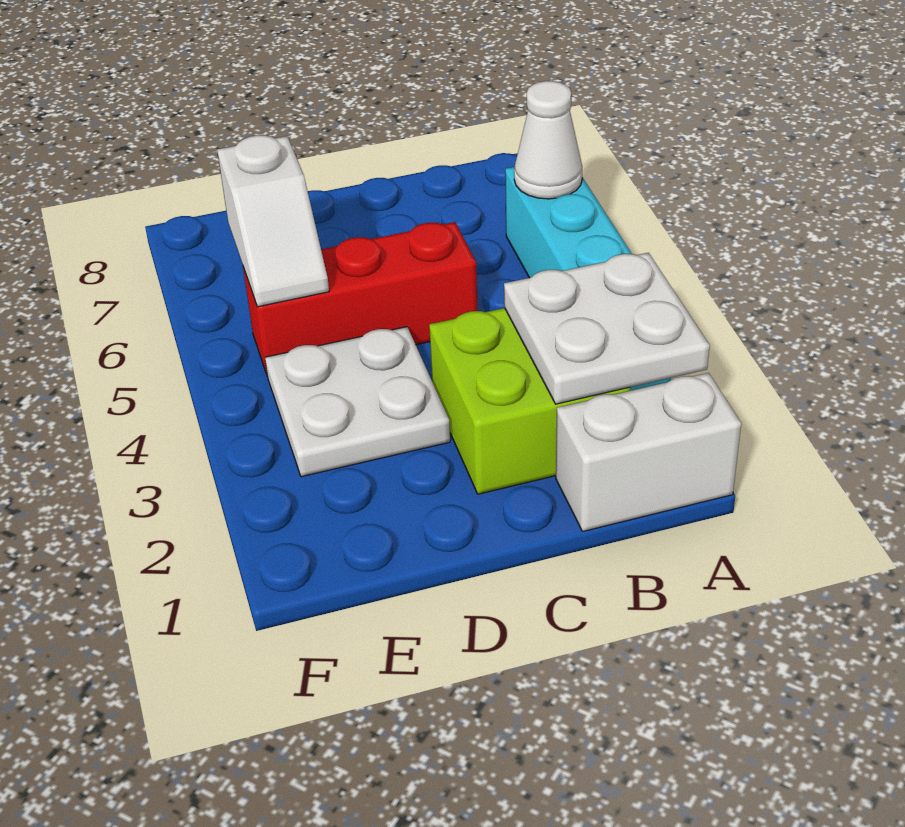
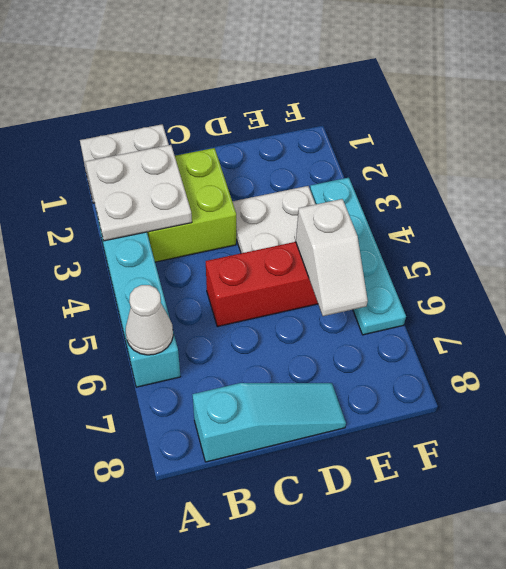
none -> cyan slope B8:D8 level 1 top B
white slope E5:E6 level 2 top 6 -> white slope E5:E6 level 2 top 5
none -> cyan plate F3:F6 level 1

